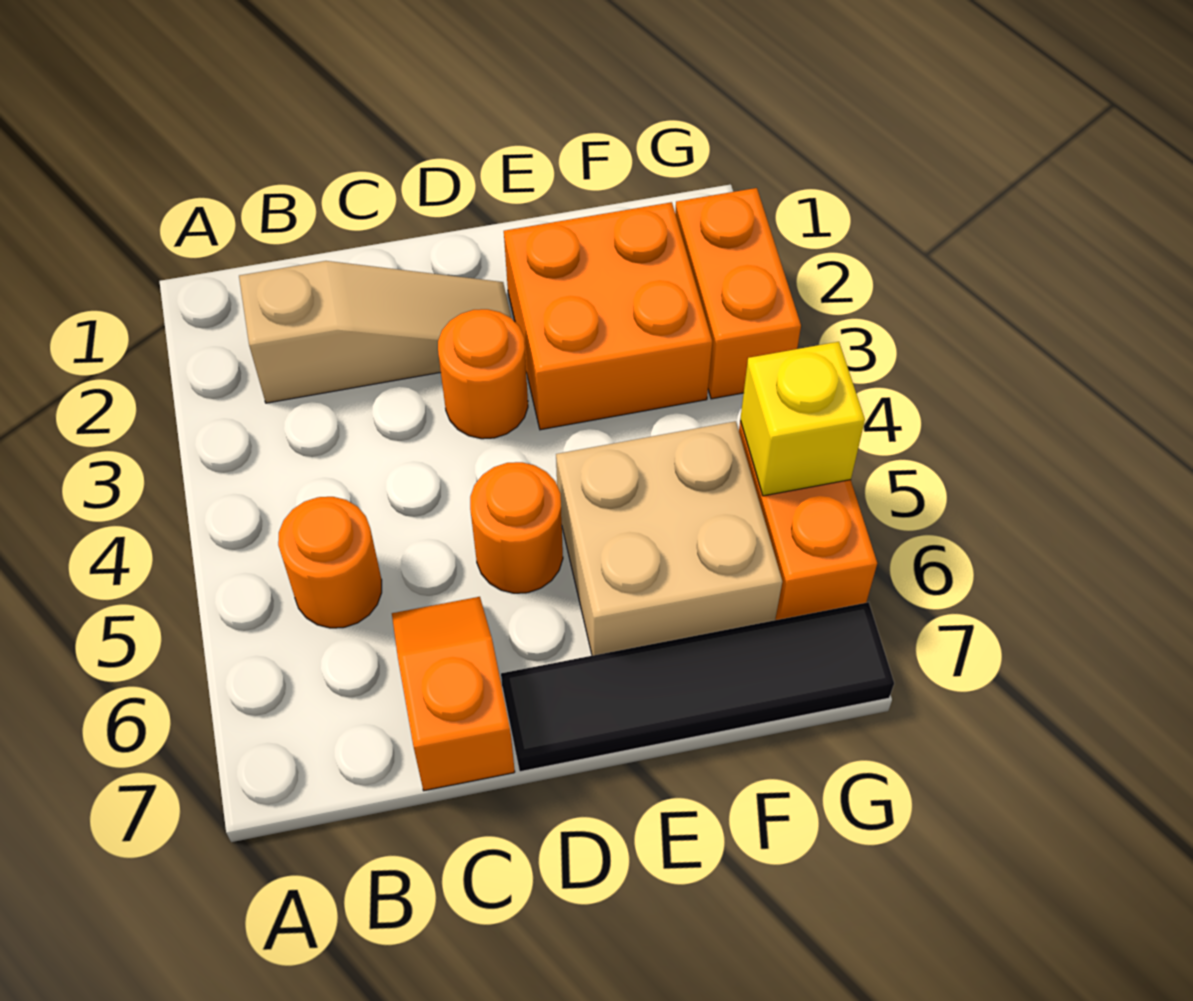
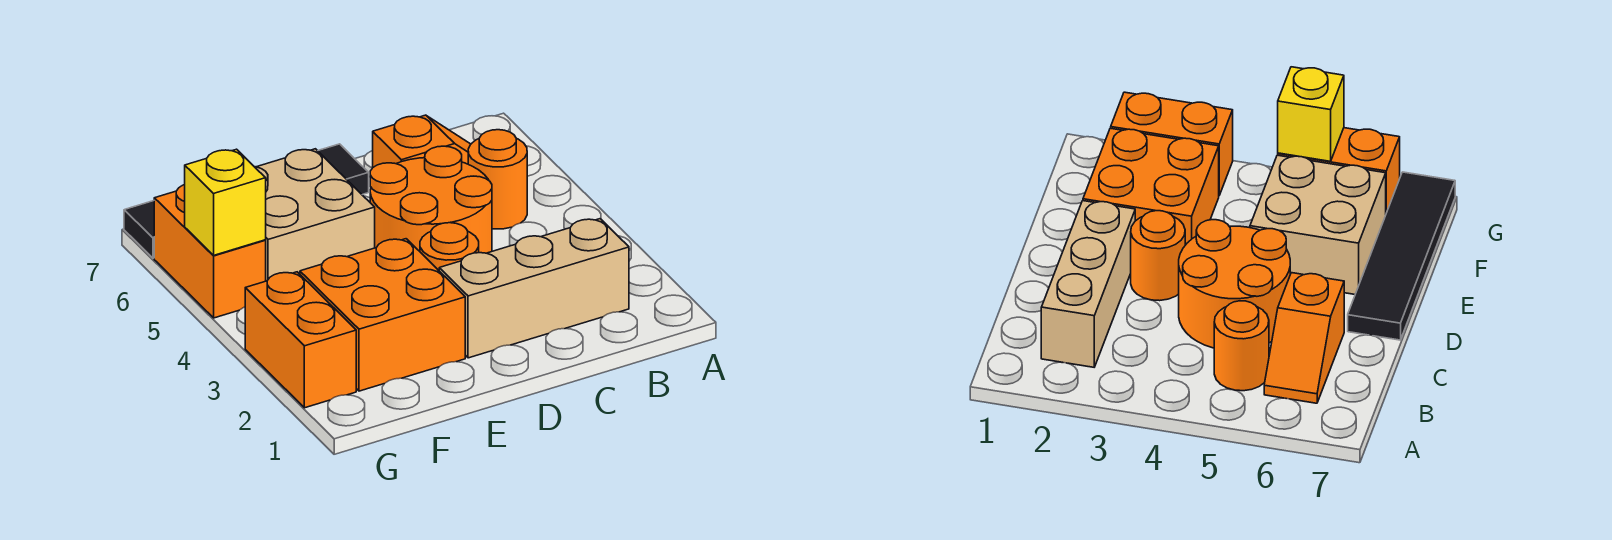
tan slope B2:D2 level 1 top B -> tan brick B2:D2 level 1
orange slope C6:C7 level 1 top 7 -> orange slope B6:C6 level 1 top C
orange round brick D5 level 1 -> orange round brick C4:D5 level 1

